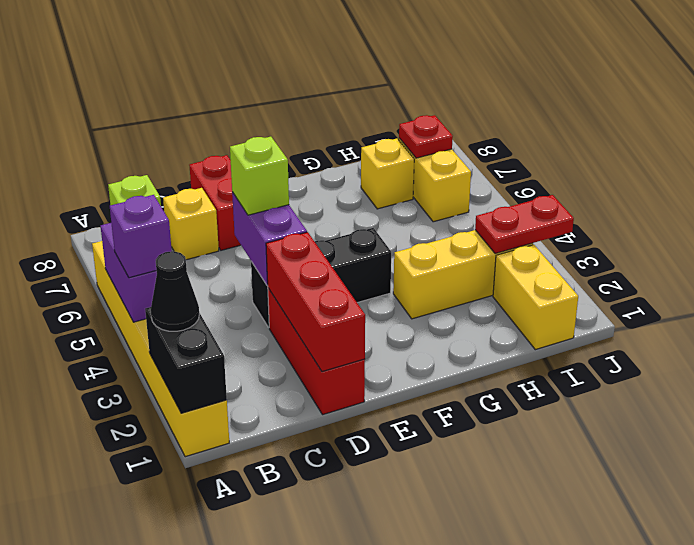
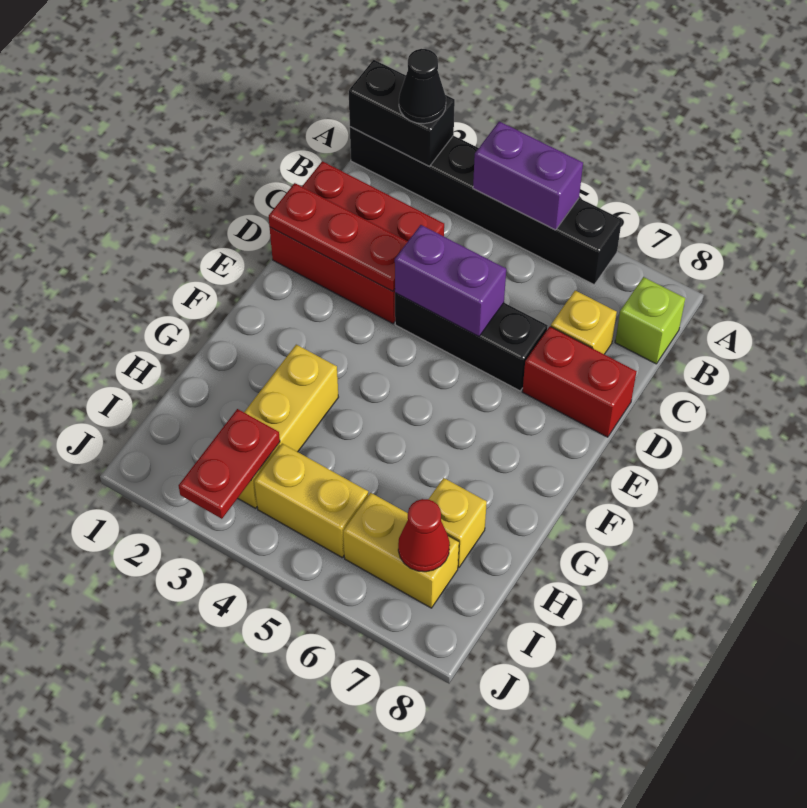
yellow brick A1:A6 level 1 -> black brick A1:A6 level 1
purple brick A4 level 3 -> none
red brick D1:D3 level 1 -> red brick C1:D3 level 1
red brick D1:D3 level 2 -> red plate D1:D3 level 2
black brick D4:F4 level 1 -> black brick D4:D6 level 1
lime brick D5 level 3 -> none
yellow brick I1:I2 level 1 -> yellow brick I4:I5 level 1
red plate I7 level 2 -> red cone I7 level 2

